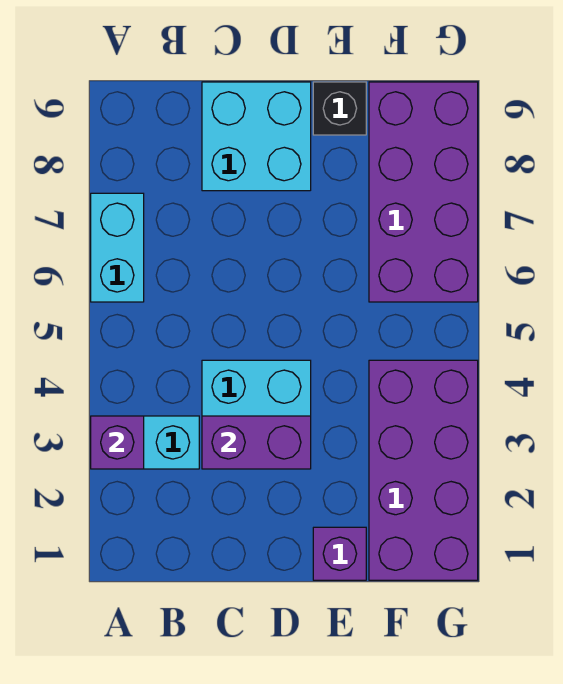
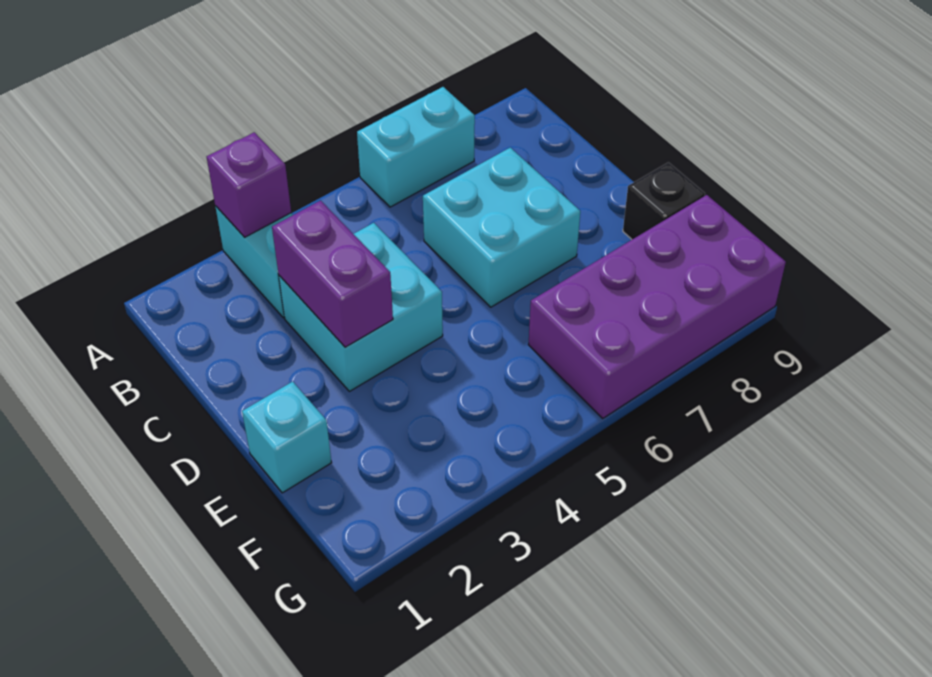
cyan brick C8:D9 level 1 -> cyan brick C6:D7 level 1
purple brick E1 level 1 -> cyan brick E1 level 1
purple brick F1:G4 level 1 -> none

